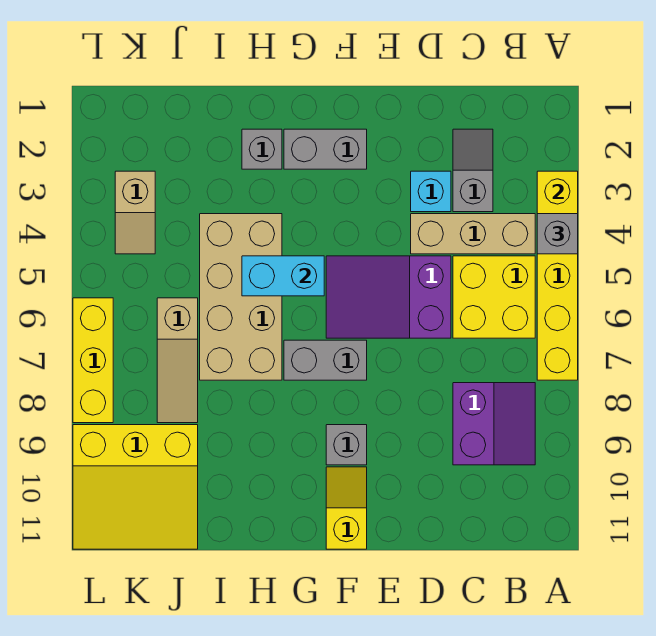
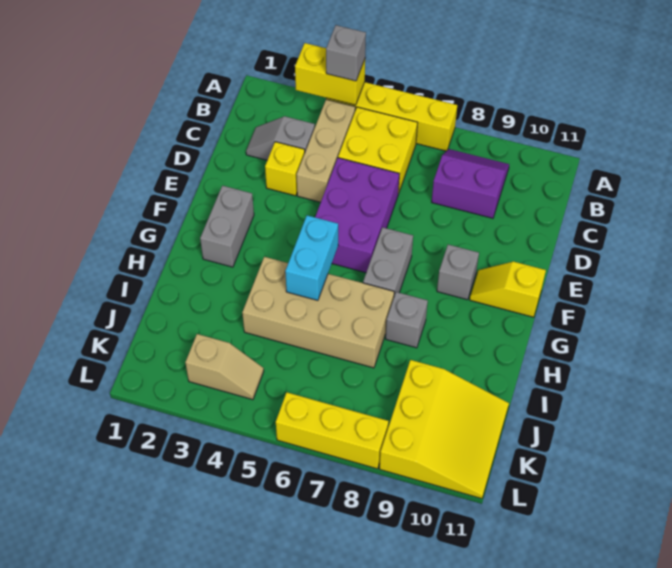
cyan brick D3 level 1 -> yellow brick D3 level 1
purple slope D5:F6 level 1 top D -> purple brick D5:F6 level 1
grey brick H2 level 1 -> grey brick H8 level 1
tan slope J6:J8 level 1 top 6 -> none

